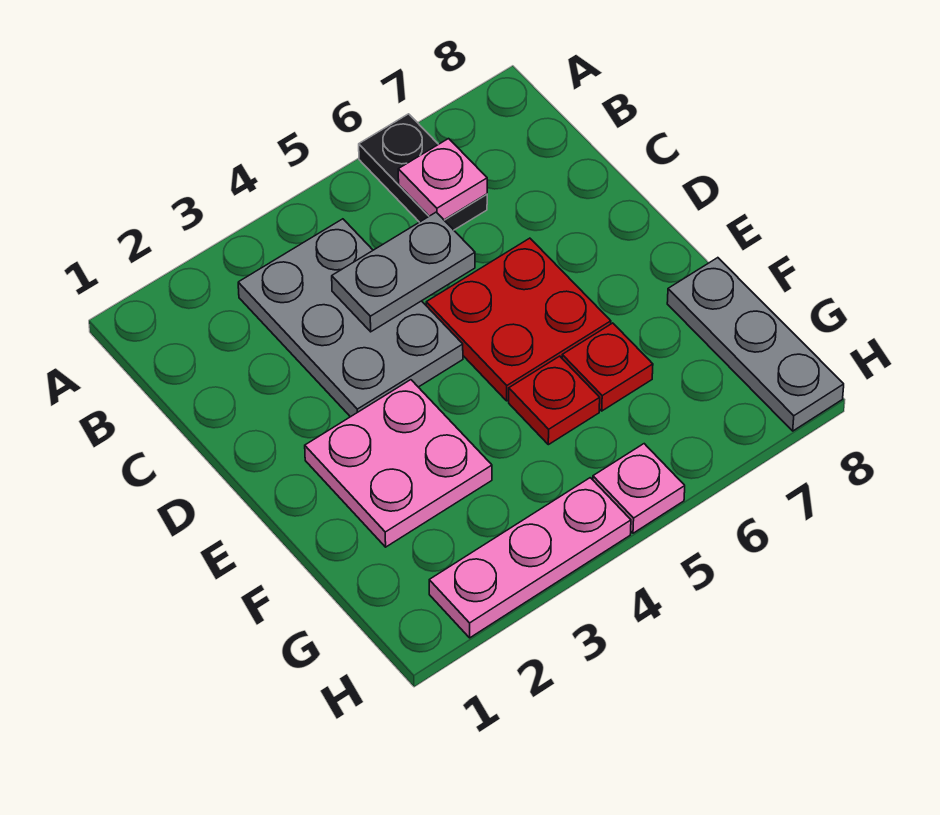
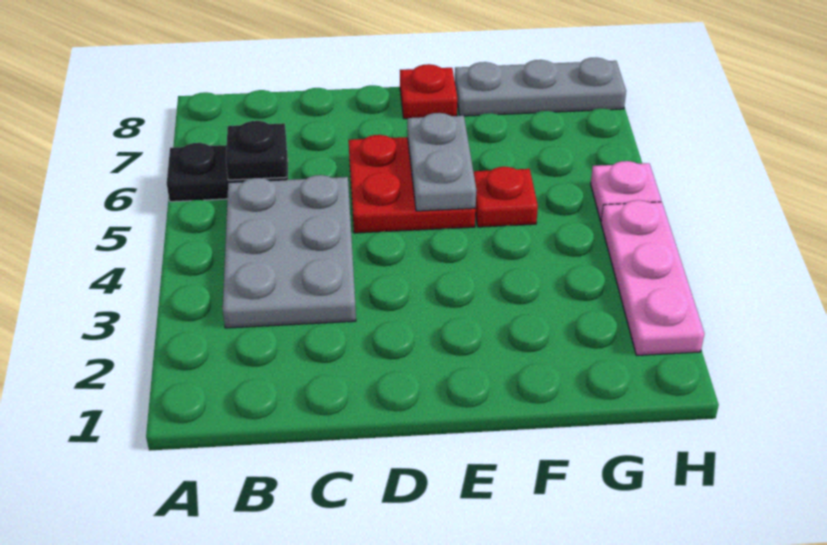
grey plate B3:D4 level 1 -> grey plate B3:C5 level 1
pink plate B6 level 2 -> black plate B6 level 2
grey plate C4:C5 level 2 -> grey plate E5:E6 level 2
pink plate E2:F3 level 1 -> none
red plate F6 level 1 -> red plate E8 level 1

